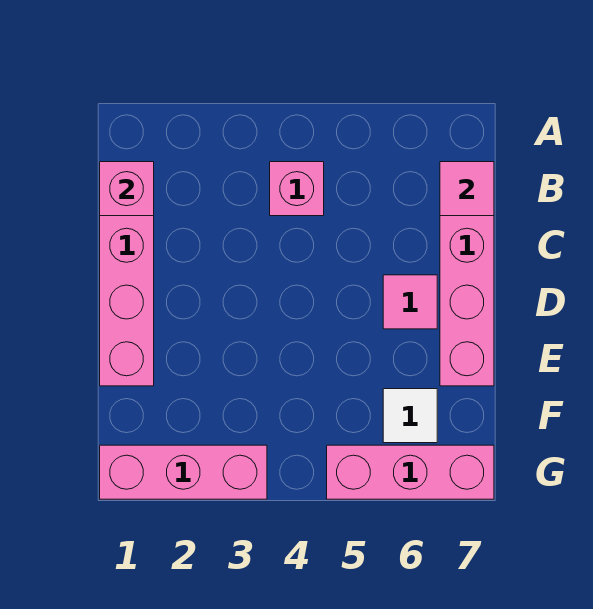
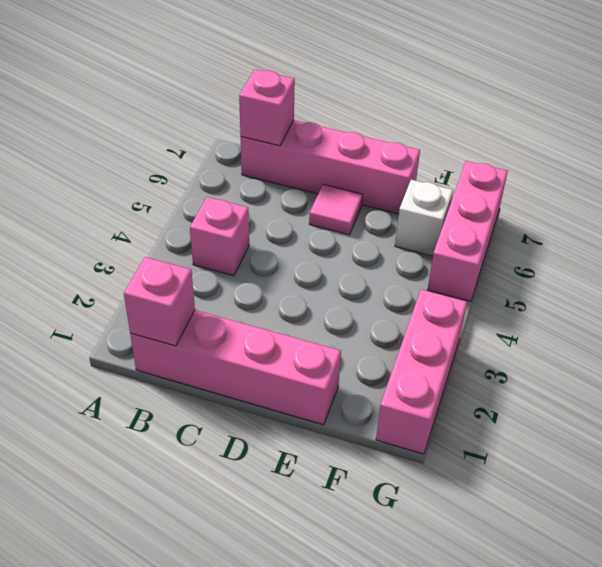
pink tile B7 level 2 -> pink brick B7 level 2
white tile F6 level 1 -> white brick F6 level 1

